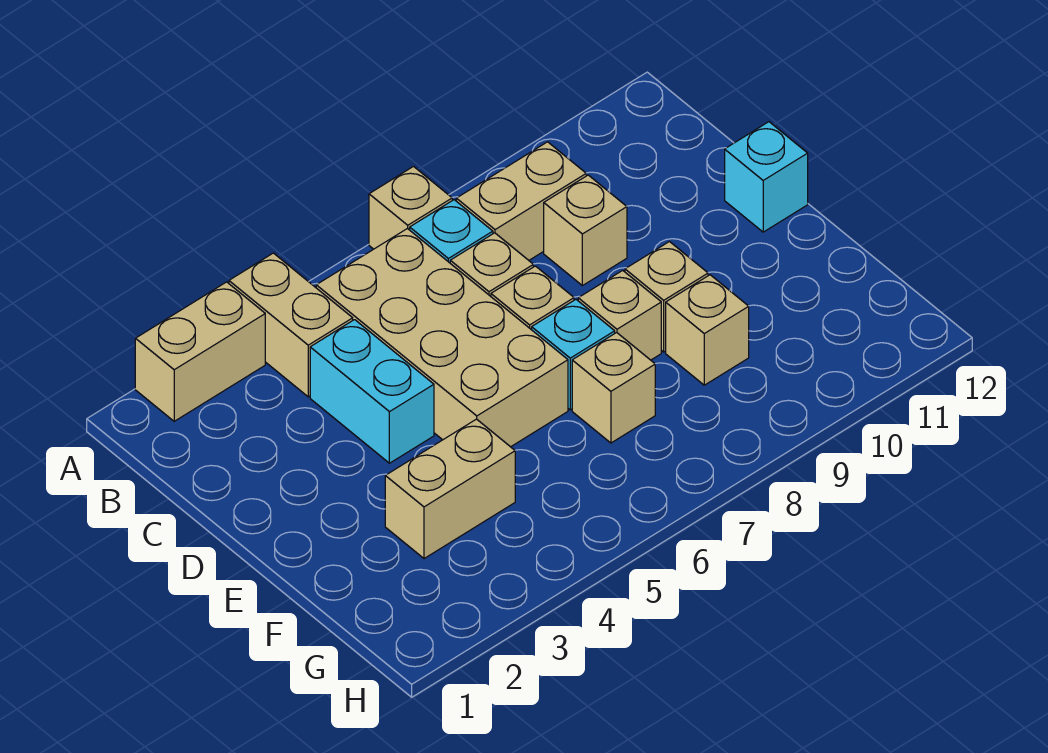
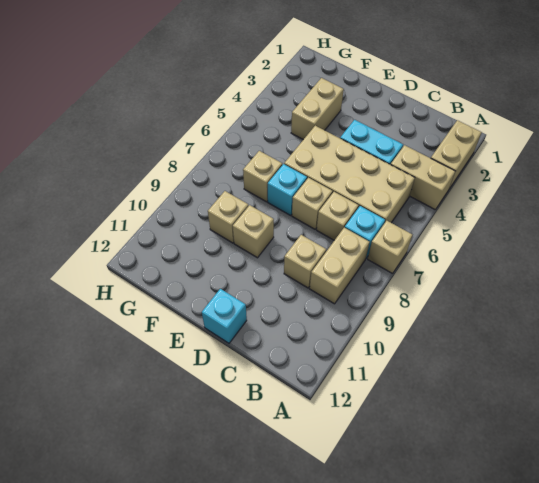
tan brick E8 level 1 -> none

